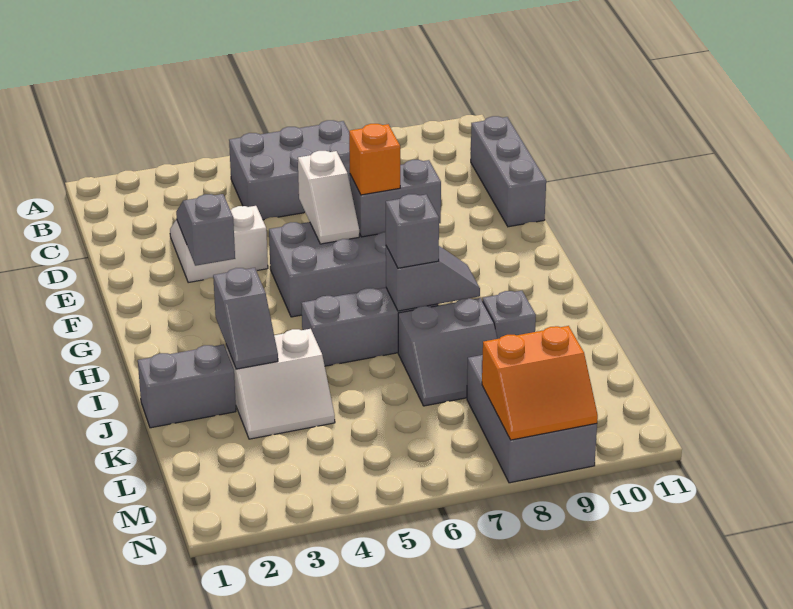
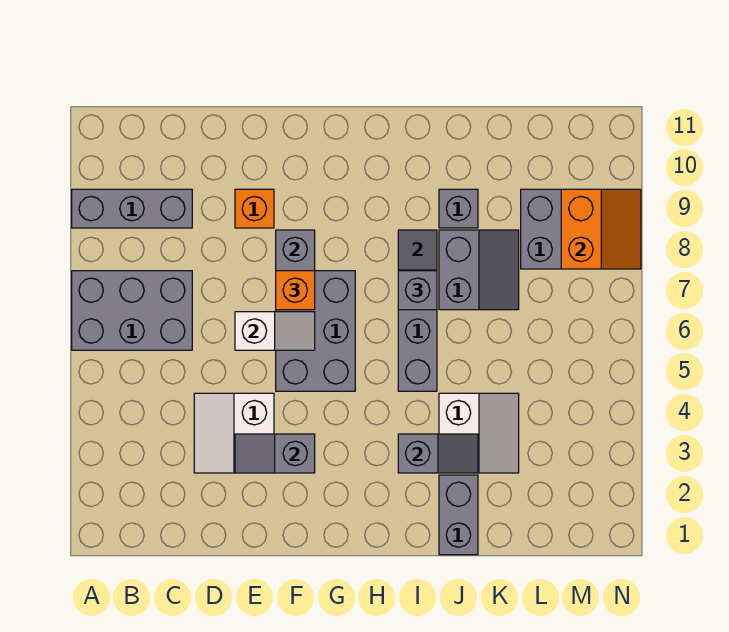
grey brick B5:C7 level 1 -> grey brick A6:C7 level 1
grey brick C11:E11 level 1 -> grey brick A9:C9 level 1
none -> orange brick E9 level 1

